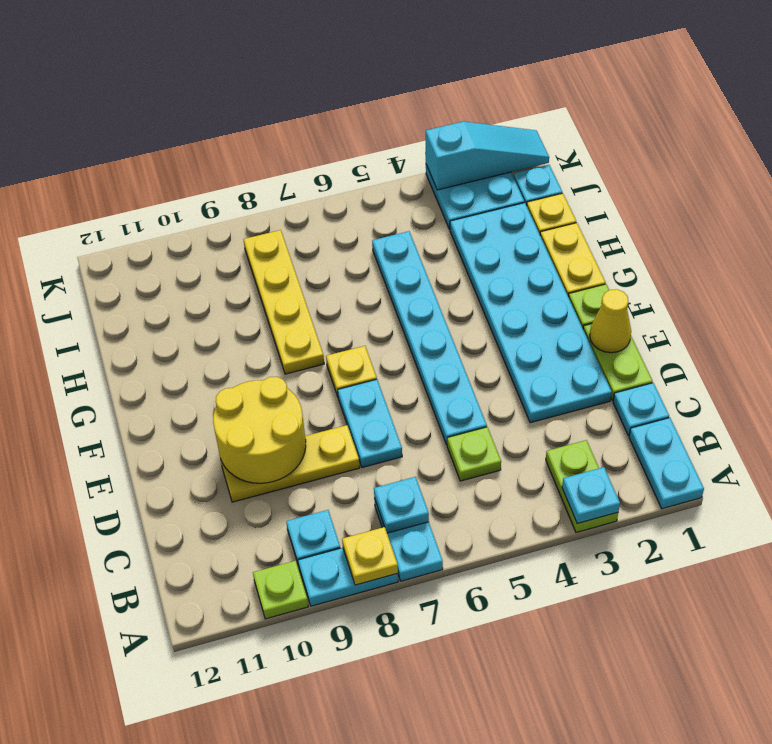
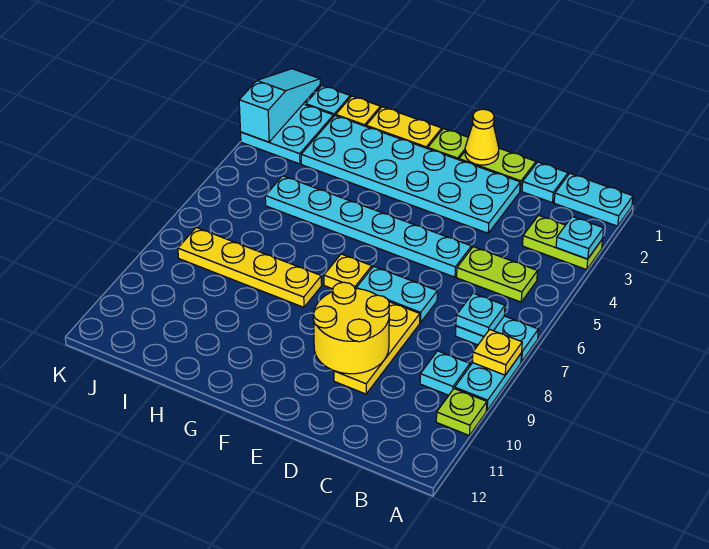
lime plate C5 level 1 -> lime plate B5:C5 level 1

